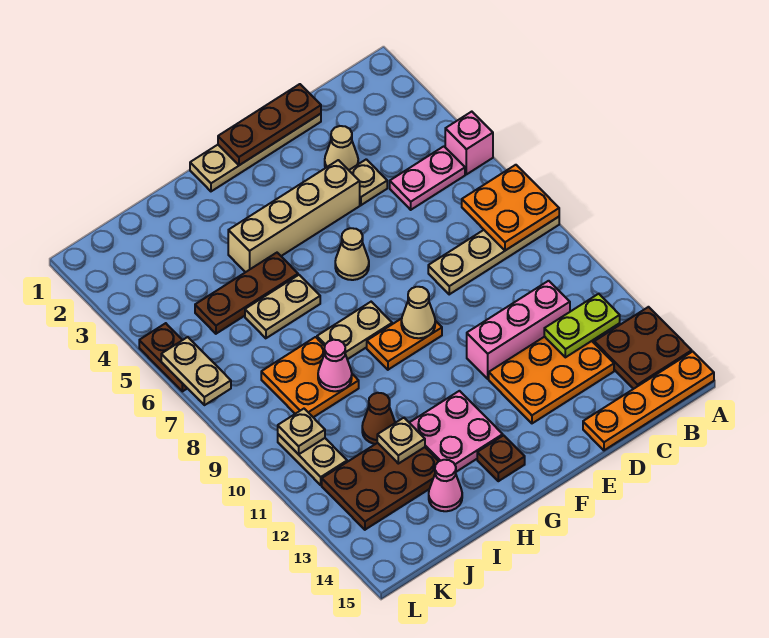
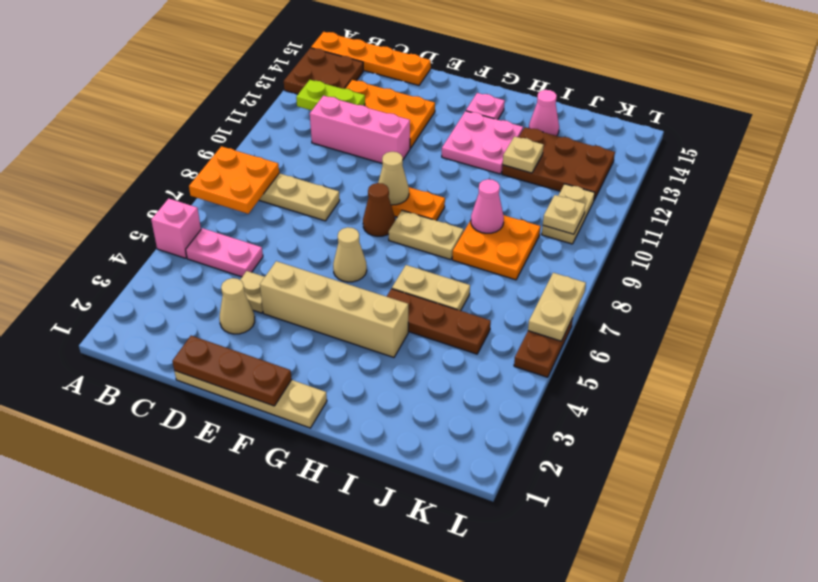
brown plate G14 level 1 -> pink plate G14 level 1
brown cone I11 level 1 -> brown cone F8 level 1

